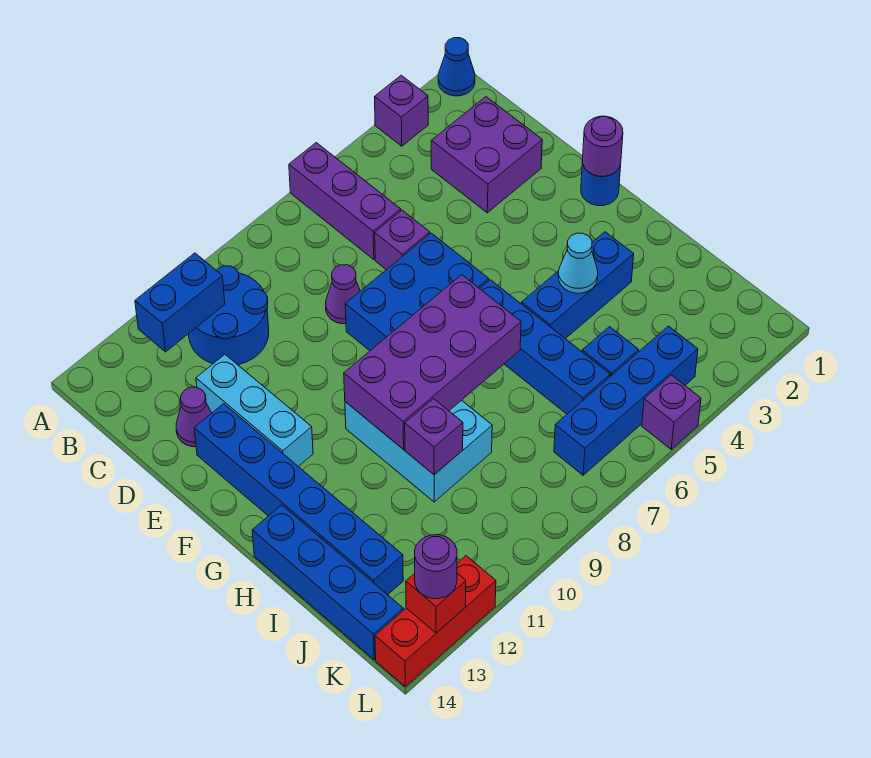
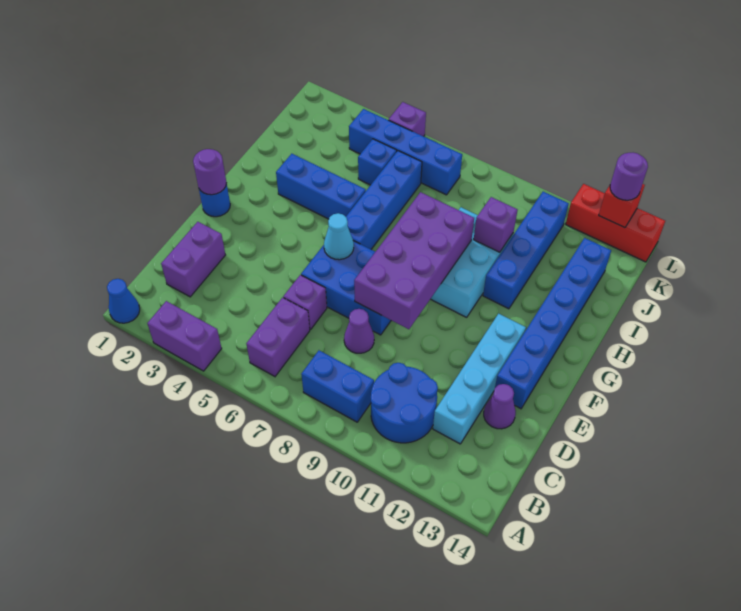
purple brick A3 level 1 -> purple brick A3:A4 level 1
purple brick A6:C6 level 1 -> purple brick B6:C6 level 1
blue brick B11:B12 level 2 -> blue brick B8:B9 level 1
purple brick C2:D3 level 1 -> purple brick C2:D2 level 1
cyan brick D12:F12 level 1 -> cyan brick C12:F12 level 1
purple brick G7:H10 level 2 -> purple brick E8:H9 level 2
cyan cone H4 level 2 -> cyan cone F6 level 2
blue brick H14:K14 level 1 -> blue brick H11:K11 level 1

